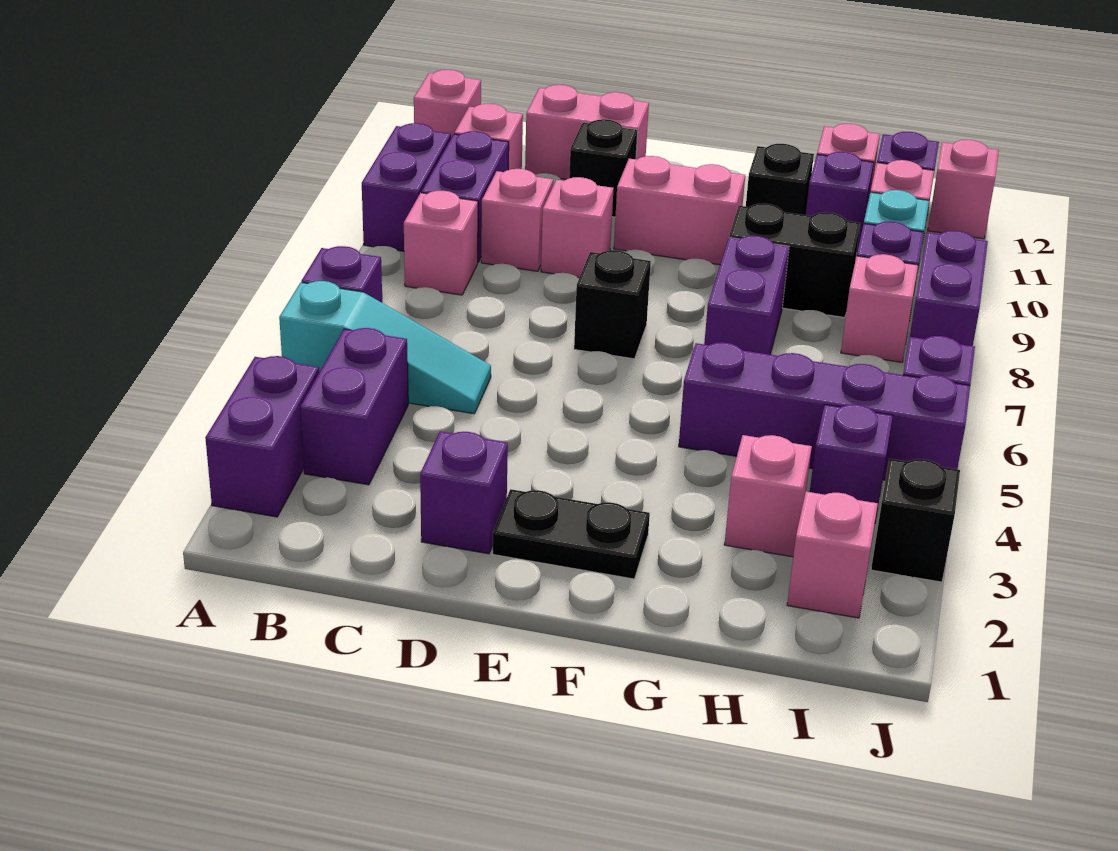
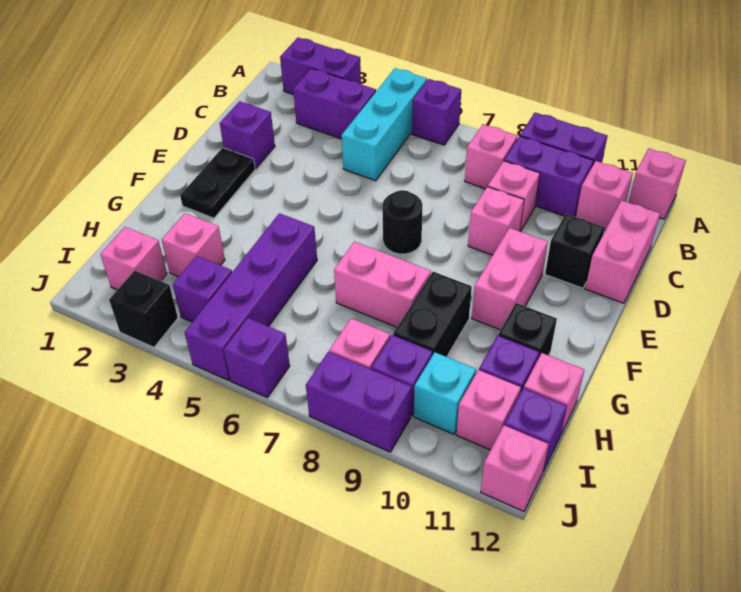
cyan slope A5:C5 level 1 top A -> cyan brick A5:C5 level 1
black brick E7 level 1 -> black round brick E7 level 1
purple brick G7:G8 level 1 -> pink brick G7:G8 level 1

